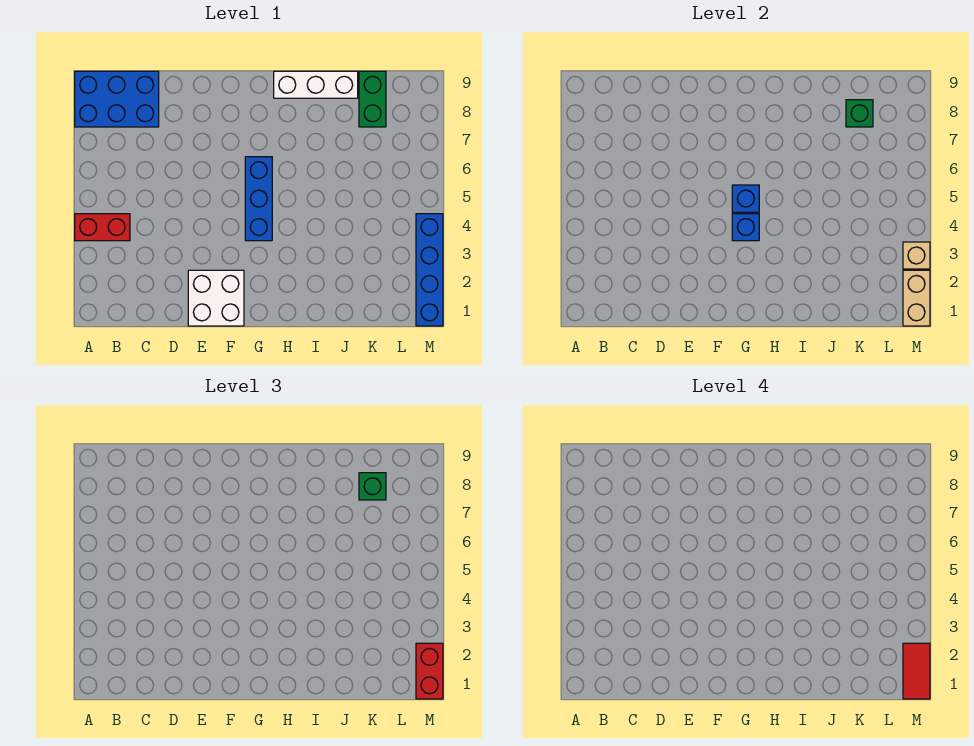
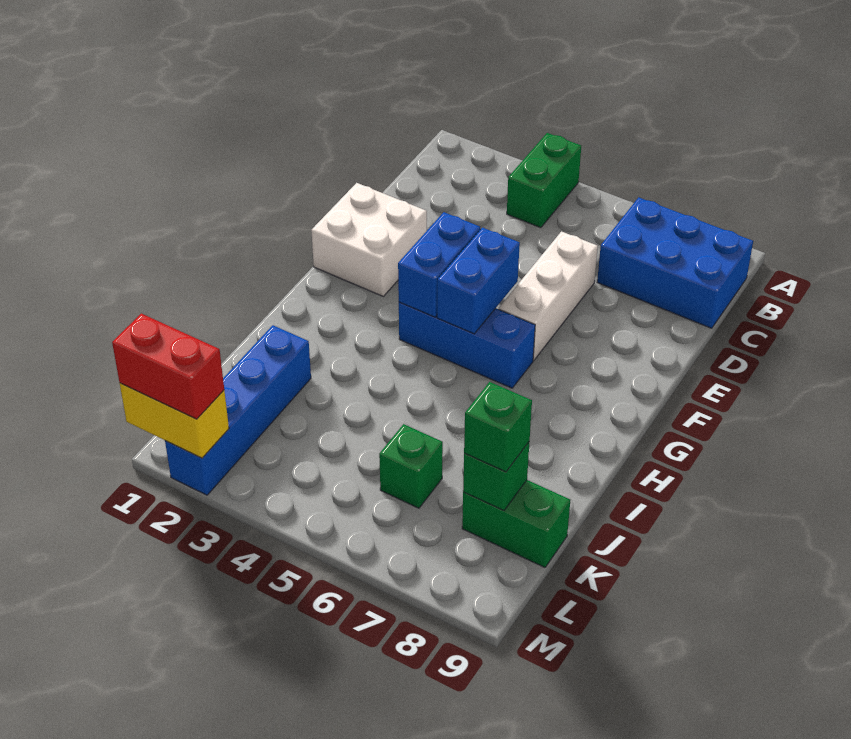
red brick A4:B4 level 1 -> green brick A4:B4 level 1
blue brick A8:C9 level 1 -> blue brick B7:C9 level 1
blue brick G4 level 2 -> blue brick F4:G4 level 2
blue brick G5 level 2 -> blue brick F5:G5 level 2
white brick H9:J9 level 1 -> white brick D6:F6 level 1
none -> green brick K6 level 1
blue brick M1:M4 level 1 -> blue brick J2:M2 level 1
tan brick M1:M2 level 2 -> yellow brick M1:M2 level 2
red tile M1:M2 level 4 -> none
tan brick M3 level 2 -> none

